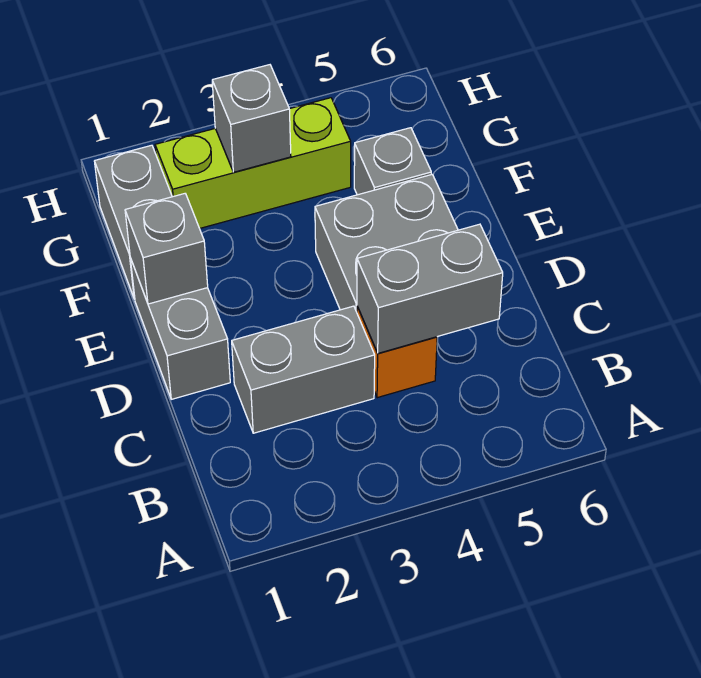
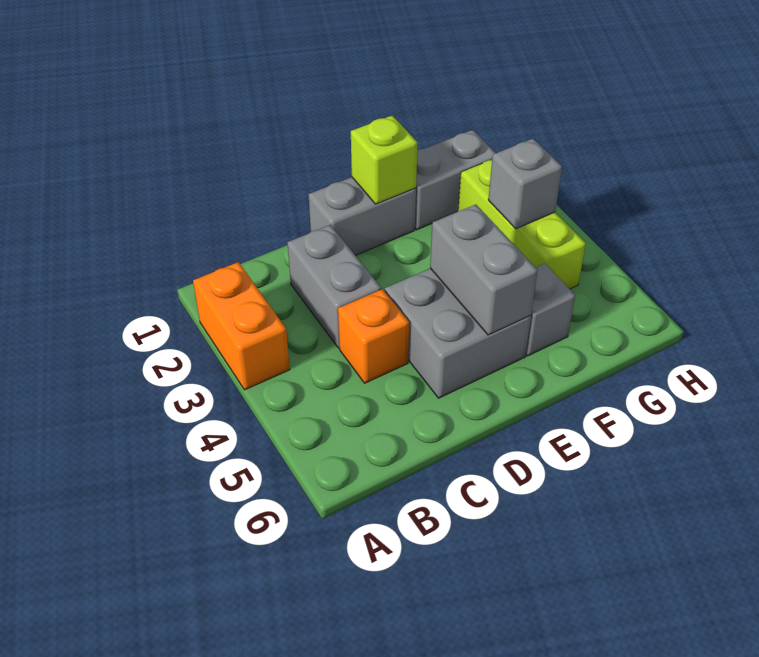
none -> orange brick A2:A3 level 1
grey brick C4:C5 level 2 -> grey brick E4:E5 level 2
grey brick E1 level 2 -> lime brick E1 level 2

